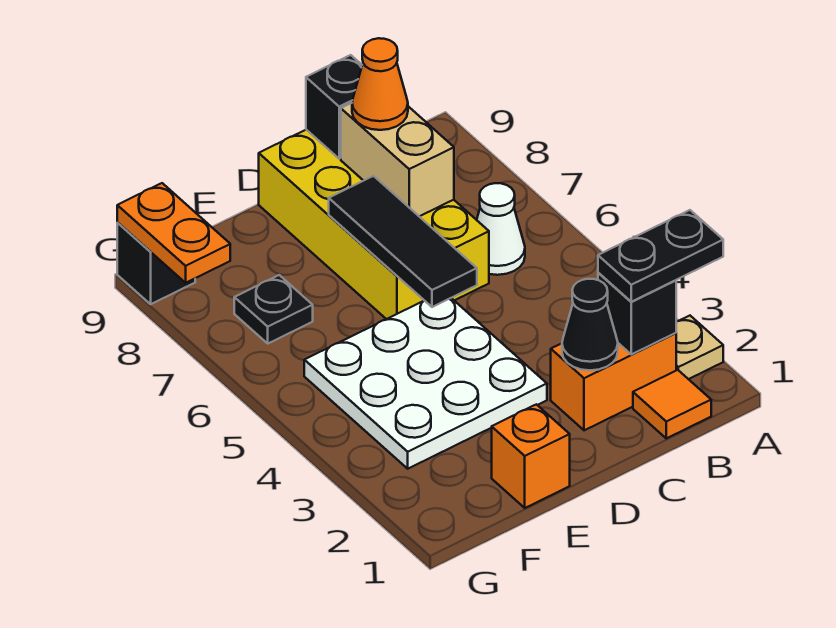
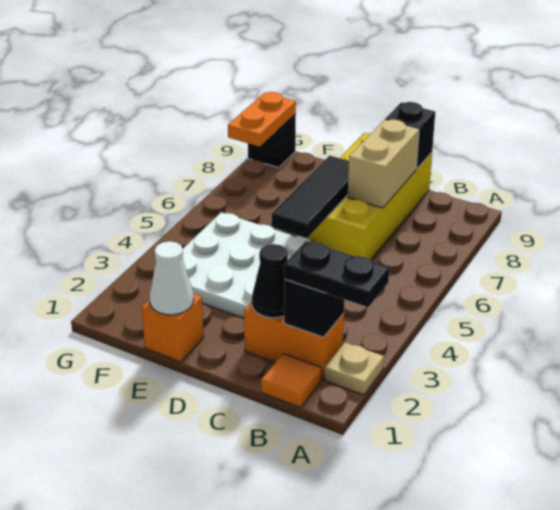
white cone B6 level 1 -> white cone E1 level 2
orange cone C8 level 3 -> none
black plate F7 level 1 -> none

